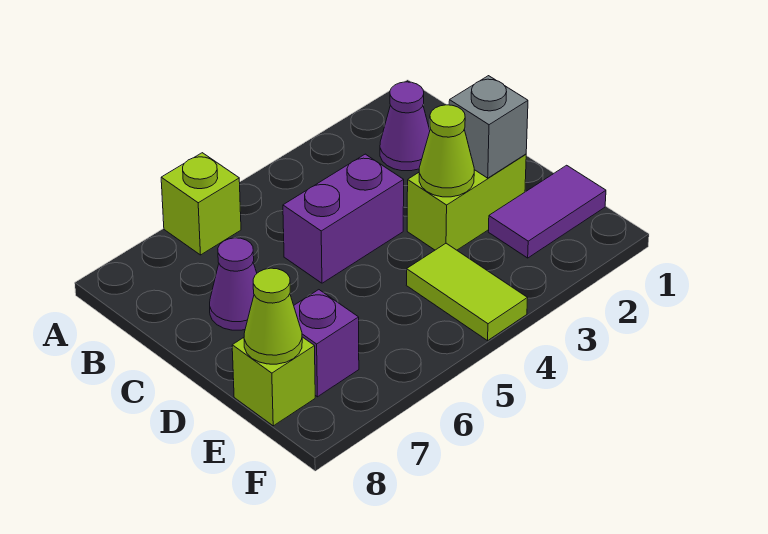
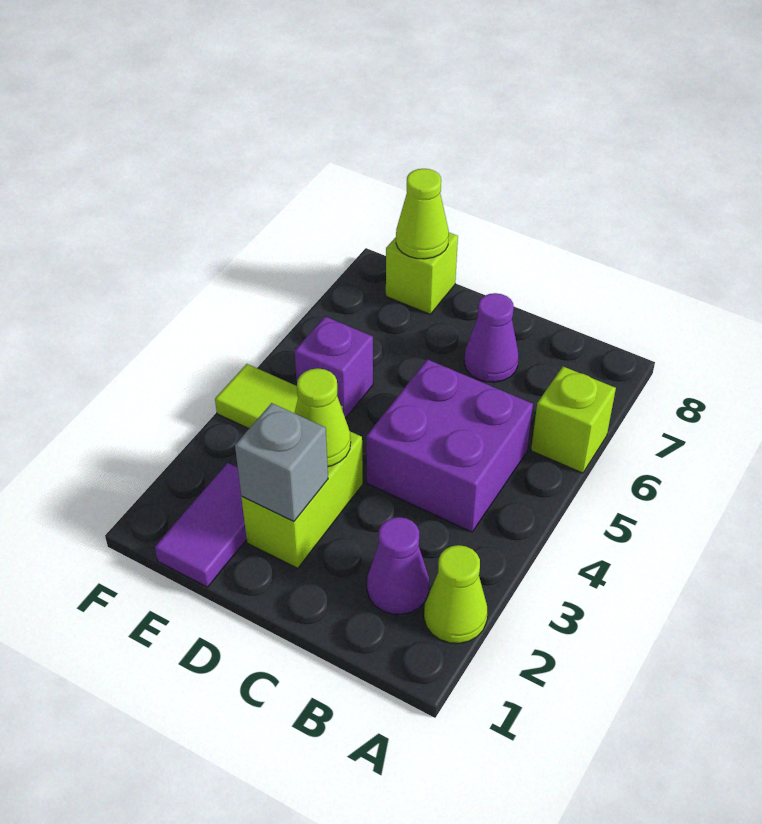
none -> lime cone A2 level 1
purple brick C4:C5 level 1 -> purple brick B4:C5 level 1
purple brick E7 level 1 -> purple brick E5 level 1

